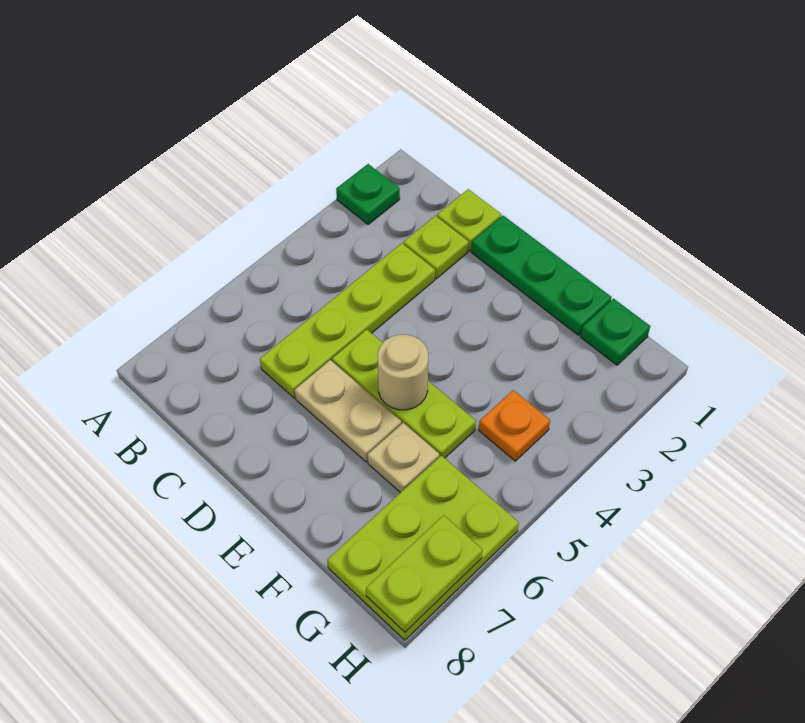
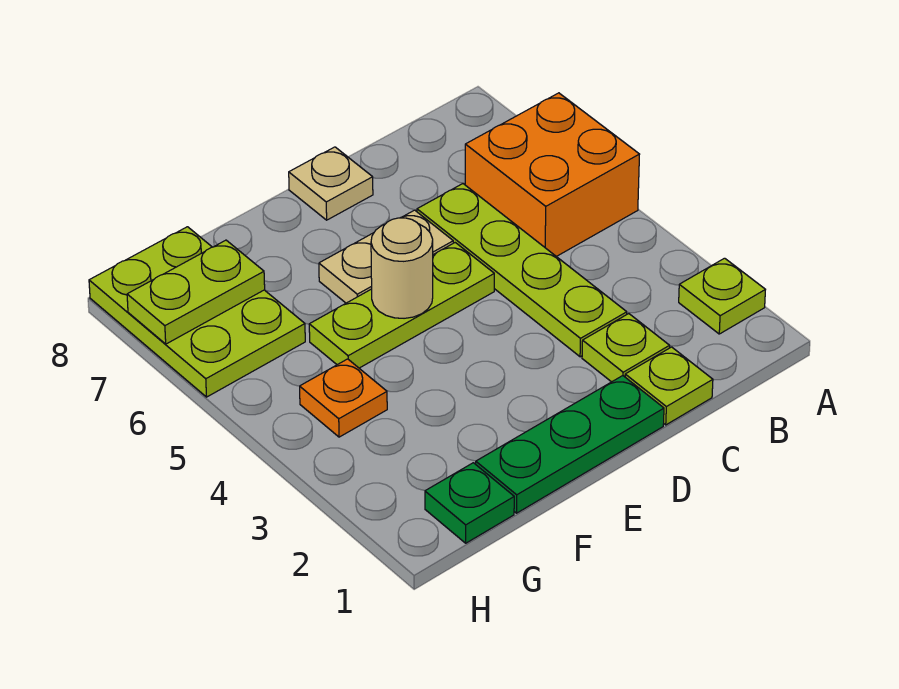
green plate A2 level 1 -> lime plate A2 level 1
none -> orange brick A5:B6 level 1
tan plate F6 level 1 -> tan plate D8 level 1
lime plate H7:H8 level 2 -> lime plate G7:H7 level 2

